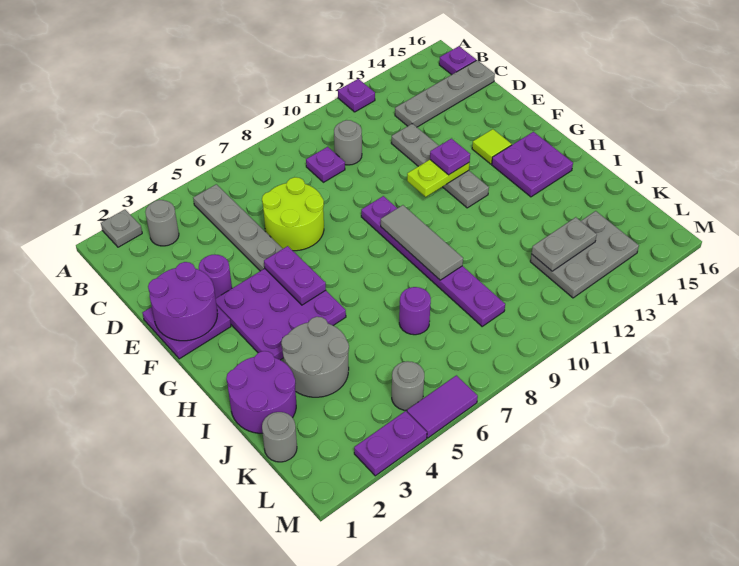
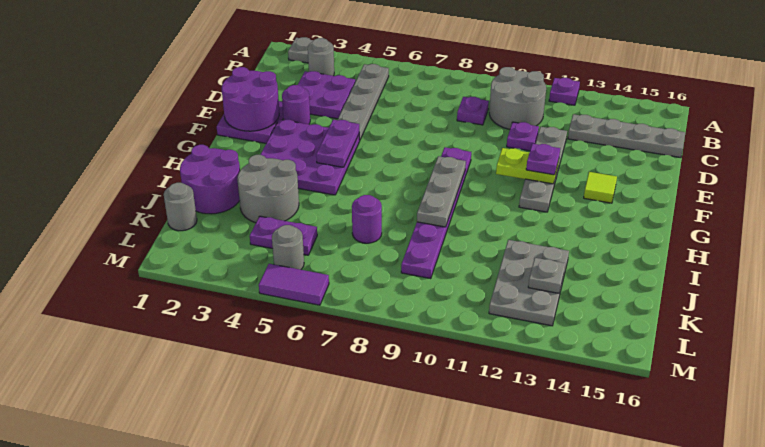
purple plate B16 level 1 -> purple plate D11 level 1
grey round brick C10 level 1 -> grey round brick B10:C11 level 1
lime round brick D6:E7 level 1 -> none
grey tile G9:I9 level 2 -> grey plate G9:I9 level 2
purple plate G14:H15 level 1 -> purple plate C3:D4 level 1
grey plate K12:L14 level 1 -> grey plate J12:L13 level 1
grey plate K12:K13 level 2 -> grey plate K13 level 2
purple plate M3:M4 level 1 -> purple plate K4:K5 level 1

